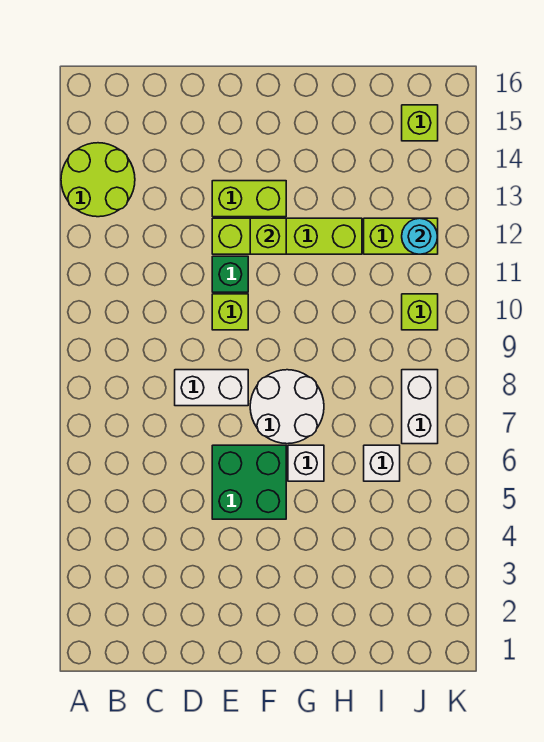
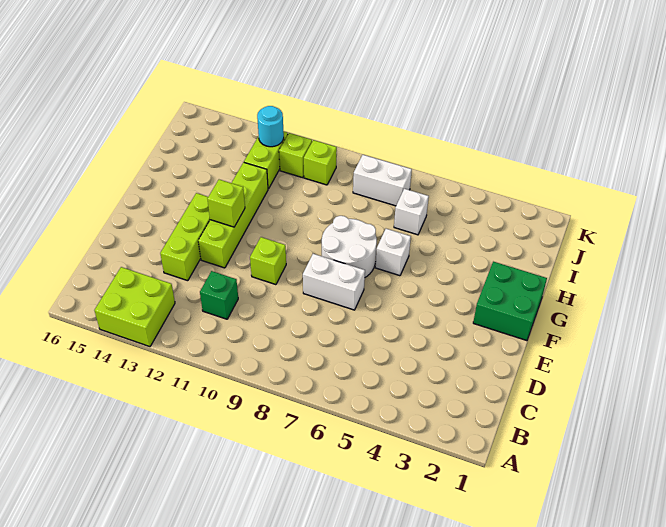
lime round brick A13:B14 level 1 -> lime brick A13:B14 level 1
white brick D8:E8 level 1 -> white brick E7:E8 level 1
green brick E5:F6 level 1 -> green brick F1:G2 level 1
green brick E11 level 1 -> green brick C11 level 1
lime brick E13:F13 level 1 -> lime brick D13:F13 level 1
lime brick J15 level 1 -> lime brick J11 level 1

